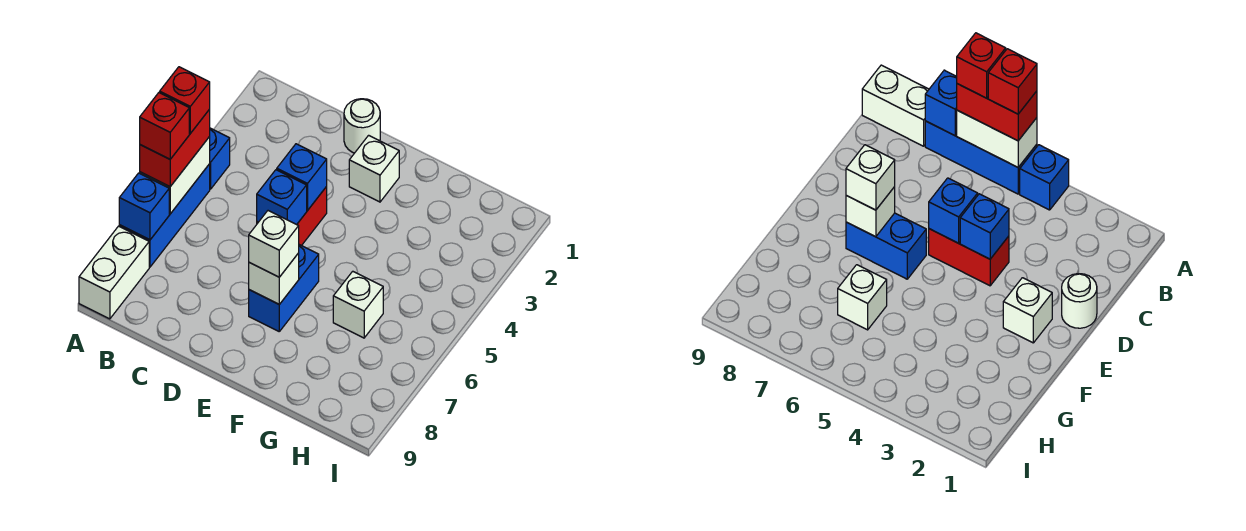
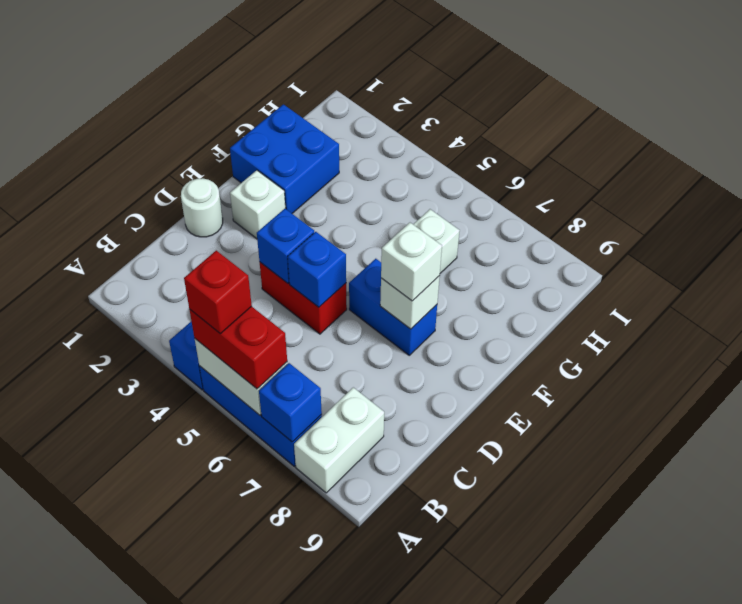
red brick A6 level 4 -> none
white brick A8:A9 level 1 -> white brick A8:B8 level 1
none -> blue brick F1:G2 level 1

